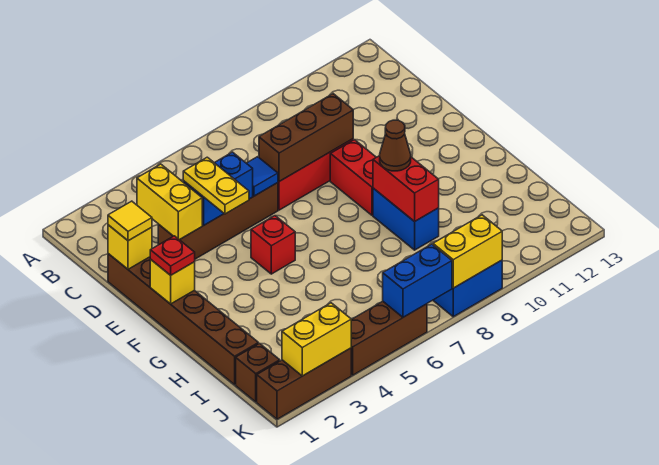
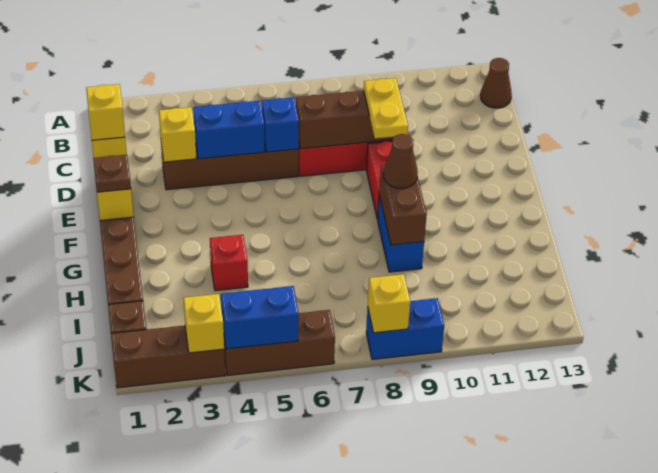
none -> brown cone B13 level 1
yellow brick C3:D3 level 2 -> yellow brick D3 level 2
yellow tile D1 level 3 -> yellow brick D1 level 3
yellow plate D4:E4 level 3 -> yellow plate D9:E9 level 3
blue tile D6 level 2 -> blue brick D6 level 2
red plate F1 level 3 -> brown plate F1 level 3
red brick F5 level 1 -> red brick H4 level 1
red brick G9:H9 level 2 -> brown brick G9:H9 level 2
yellow brick K2:K3 level 2 -> yellow brick K3 level 2
blue brick K6:K7 level 2 -> blue brick K4:K5 level 2
yellow brick K8:K9 level 2 -> yellow brick K8 level 2

